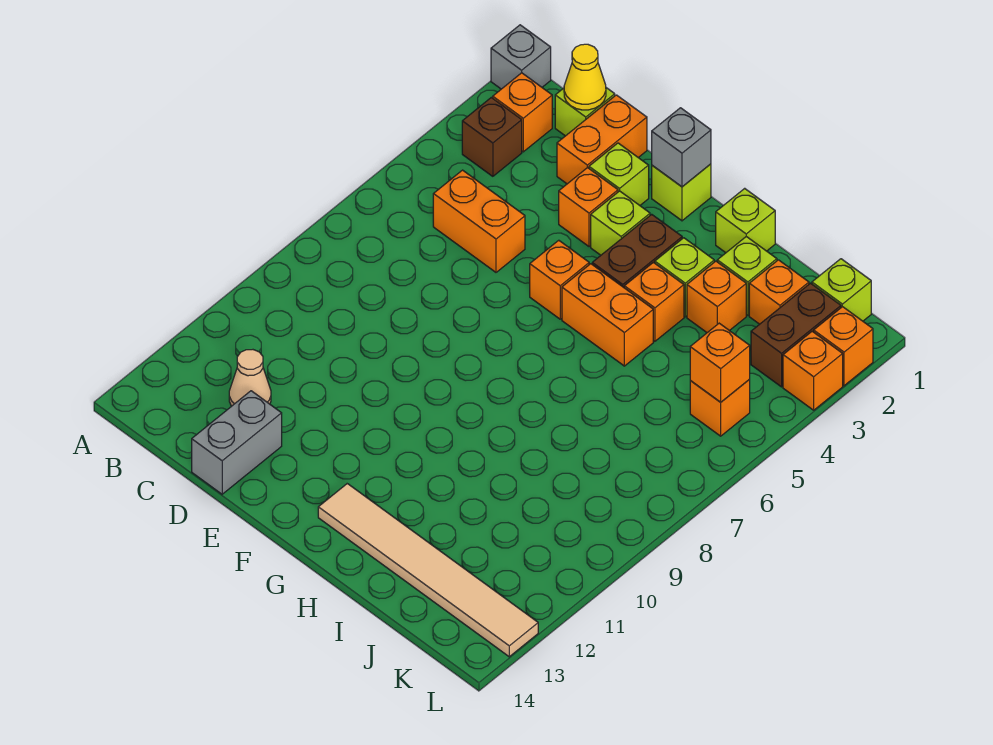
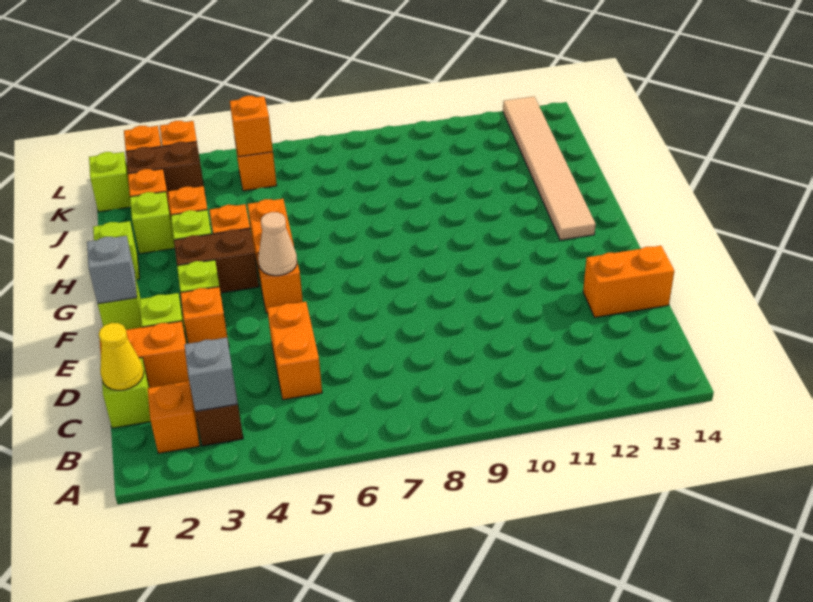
grey brick A1 level 1 -> grey brick B3 level 2
tan cone C12 level 1 -> tan cone F5 level 2
grey brick D13:D14 level 1 -> orange brick D13:D14 level 1

